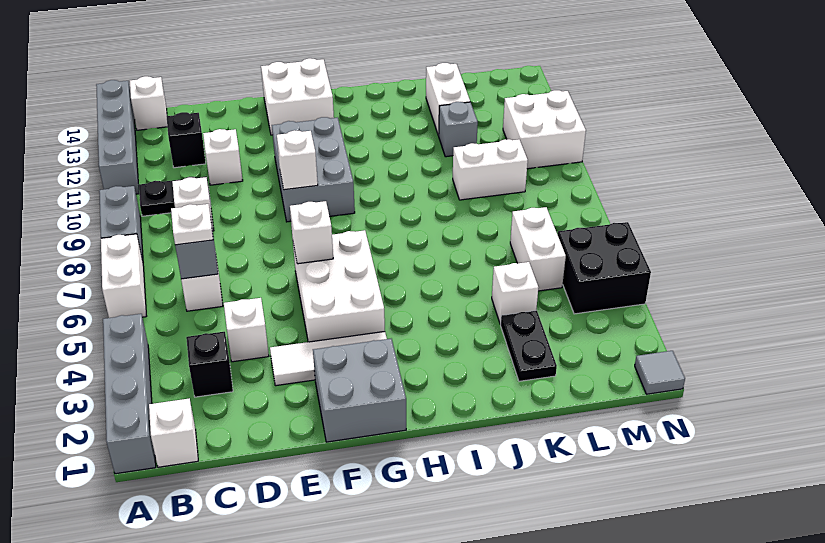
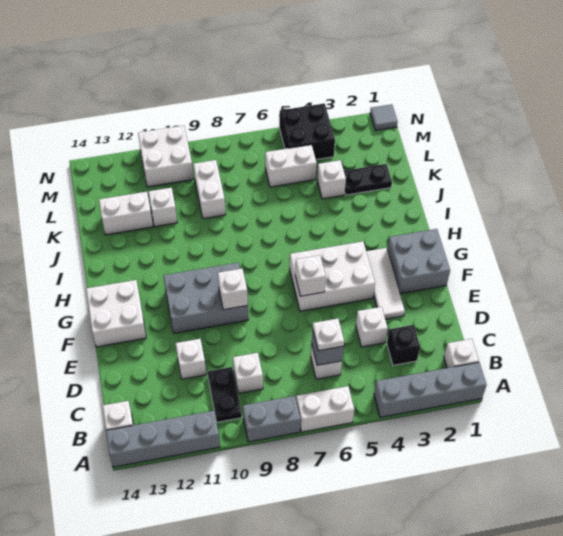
black brick C12 level 1 -> none
grey brick K11 level 1 -> white brick K11 level 1

